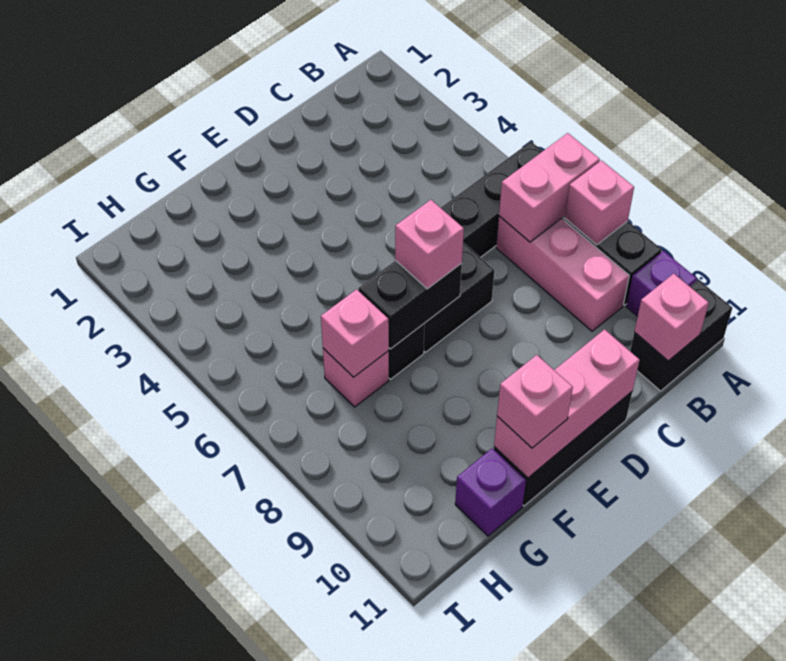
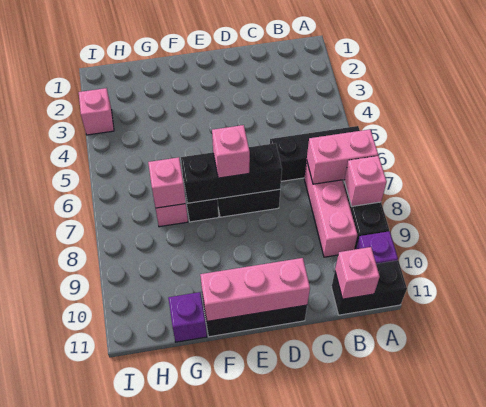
black brick E7:F7 level 2 -> black brick D7:F7 level 2
pink brick F11 level 3 -> pink brick I3 level 1

